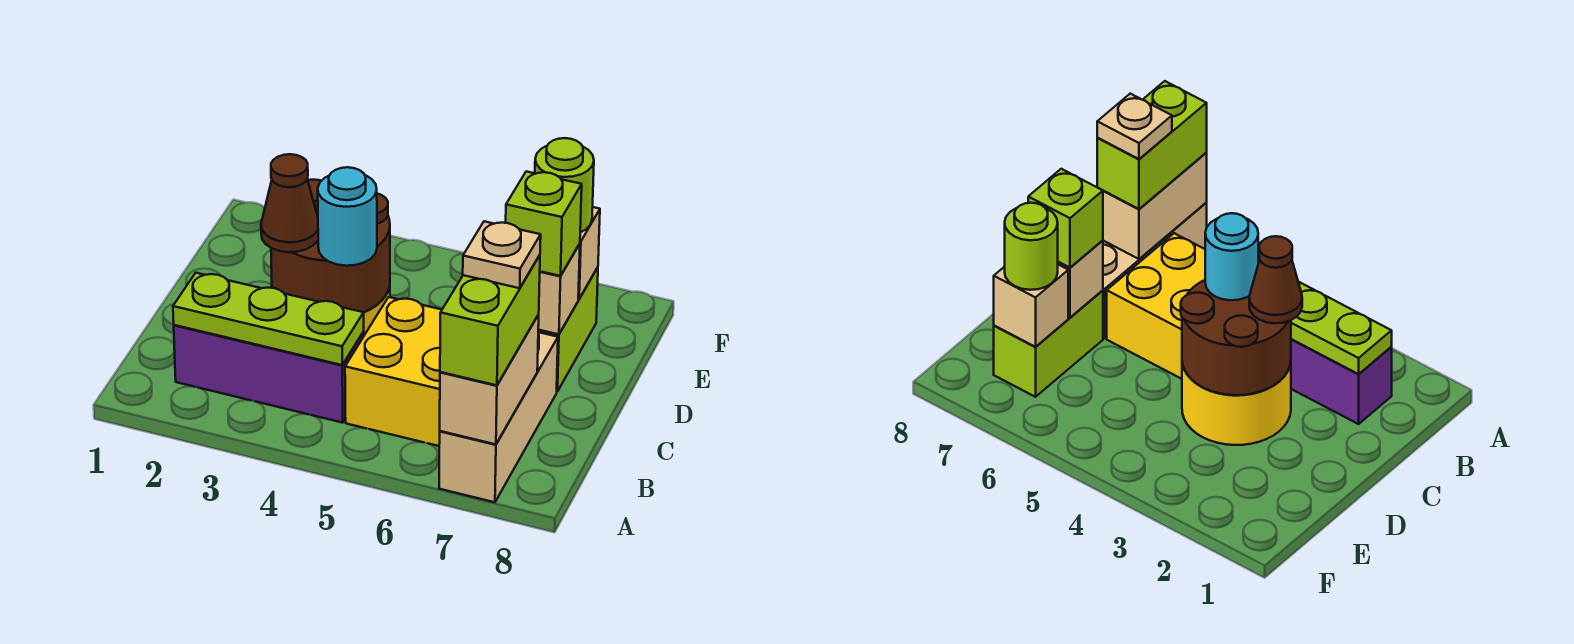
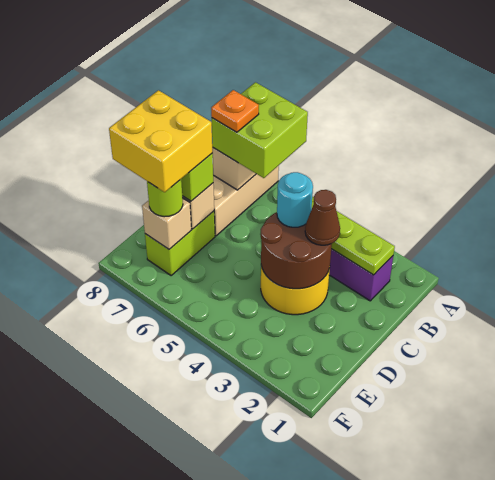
lime brick A7:B7 level 3 -> lime brick A6:B7 level 3
yellow brick B5:C6 level 1 -> yellow brick D7:E8 level 4
tan plate B7 level 4 -> orange plate B7 level 4

